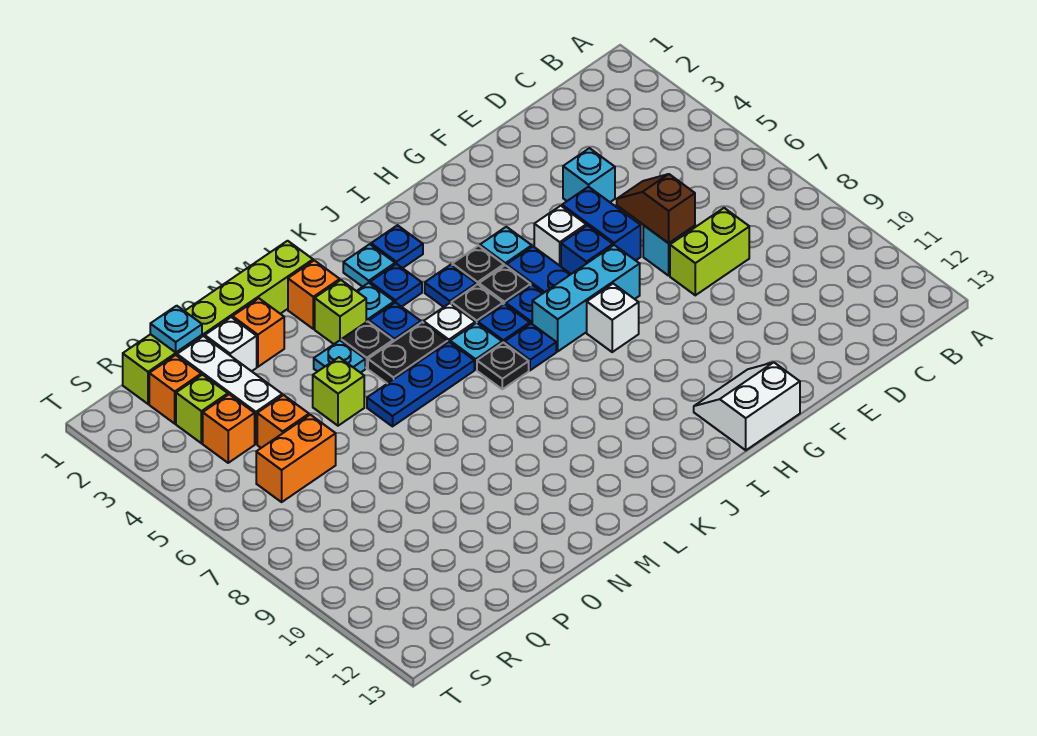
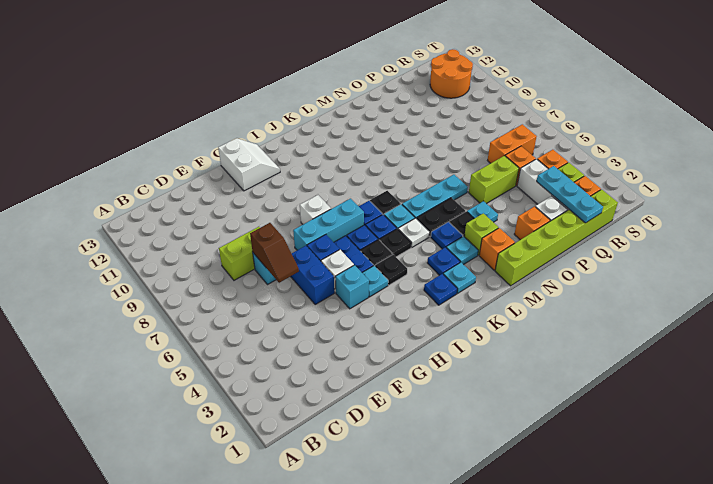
cyan brick E4 level 1 -> cyan brick G4 level 1
white slope G12:H13 level 1 top 13 -> white slope G12:H13 level 1 top G
blue plate J4 level 1 -> none
blue plate L6:N6 level 1 -> cyan plate L6:N6 level 1
lime brick O5 level 1 -> lime brick O5:P5 level 1
cyan plate Q1 level 2 -> cyan plate Q1:Q3 level 2
none -> orange round brick R11:S12 level 1

